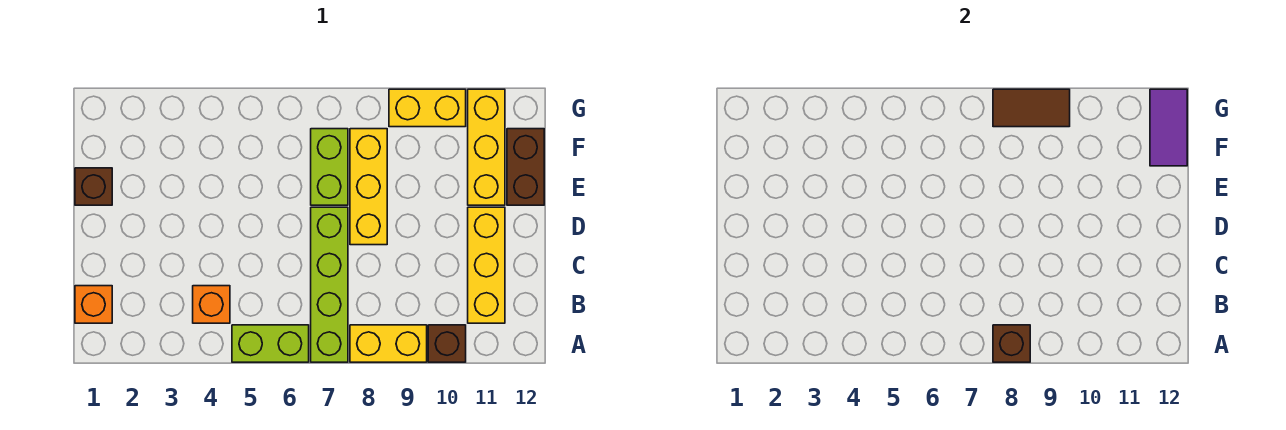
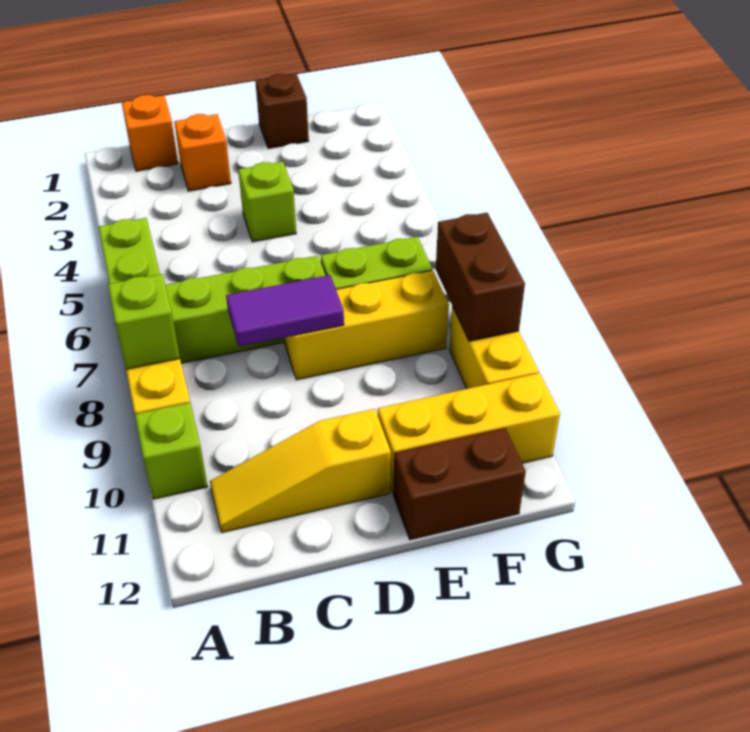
brown brick A8 level 2 -> lime brick A8 level 2
brown brick A10 level 1 -> lime brick A10 level 1
orange brick B4 level 1 -> orange brick C2 level 1
yellow brick B11:D11 level 1 -> yellow slope B11:D11 level 1 top D
none -> lime brick D4 level 1
purple tile F12:G12 level 2 -> purple tile C8:D8 level 2
brown tile G8:G9 level 2 -> brown brick G8:G9 level 2

